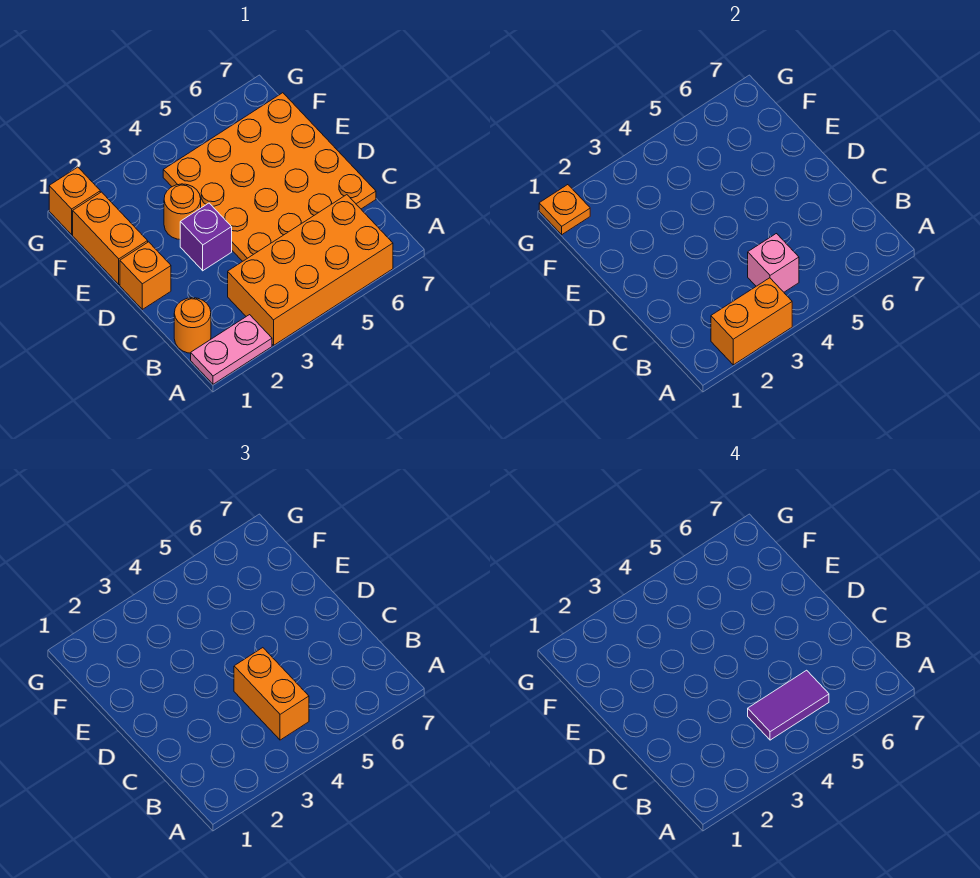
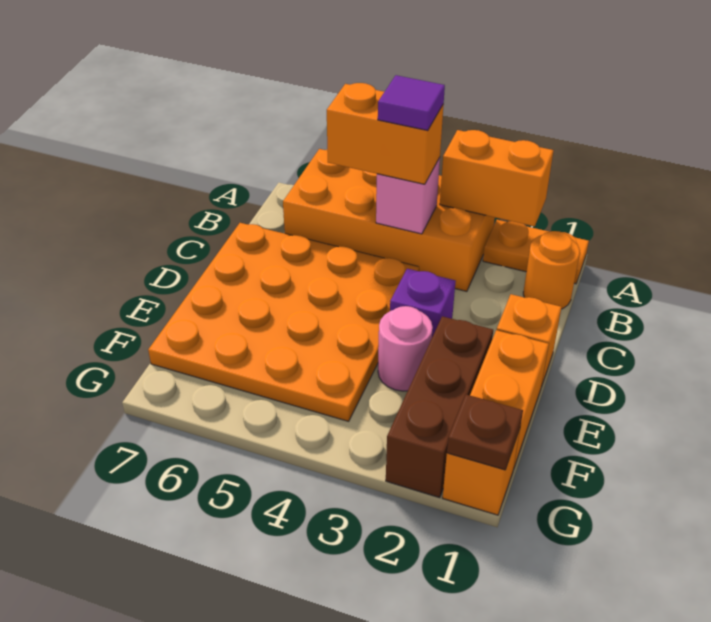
pink plate A1:A2 level 1 -> orange plate A1:A2 level 1
orange brick B4:C4 level 3 -> orange brick B4:B5 level 3
purple tile B4:B5 level 4 -> purple tile B4 level 4
none -> brown brick E2:G2 level 1
orange round brick E3 level 1 -> pink round brick E3 level 1
orange plate G1 level 2 -> brown plate G1 level 2

